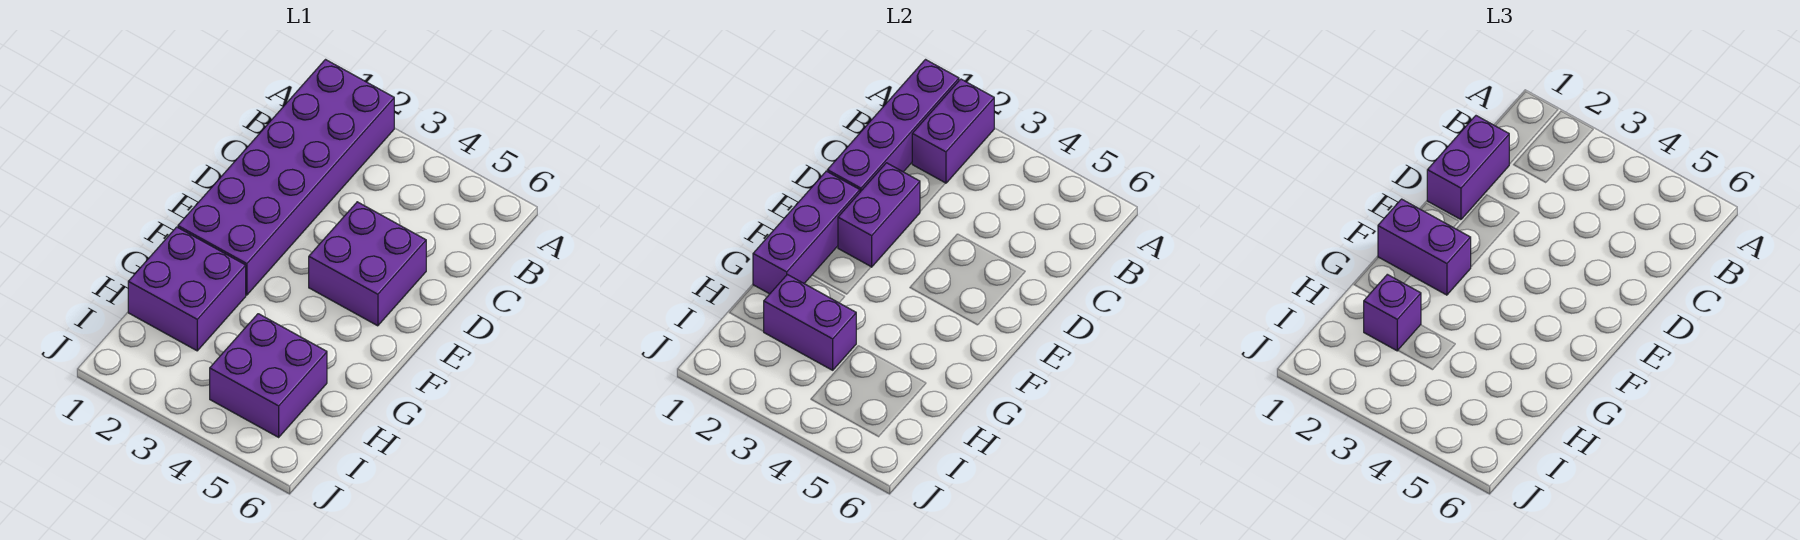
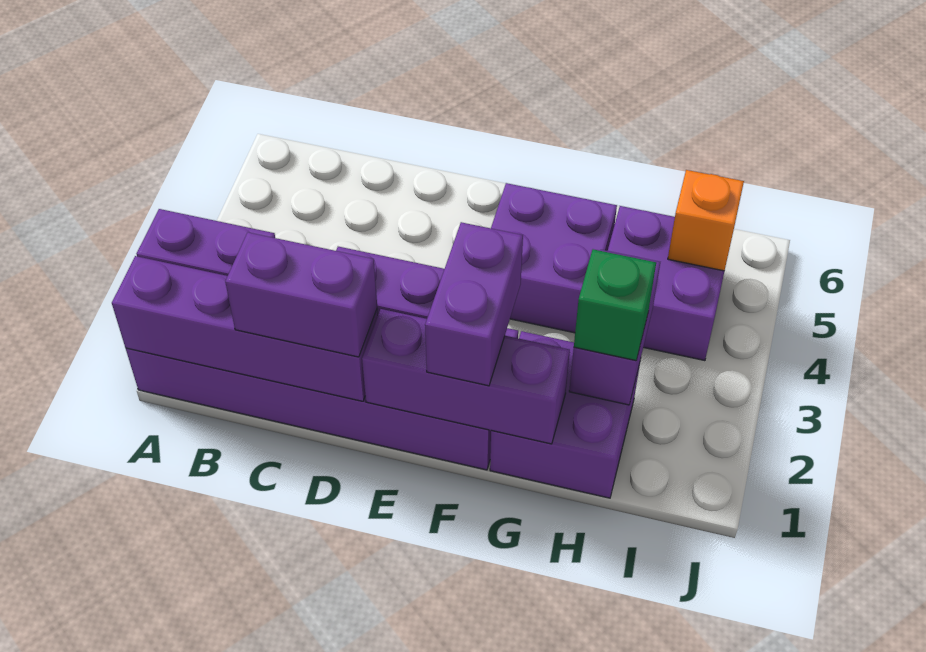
purple brick D4:E5 level 1 -> purple brick F4:G5 level 1
purple brick H2 level 3 -> green brick H2 level 3
none -> orange brick I5 level 2

